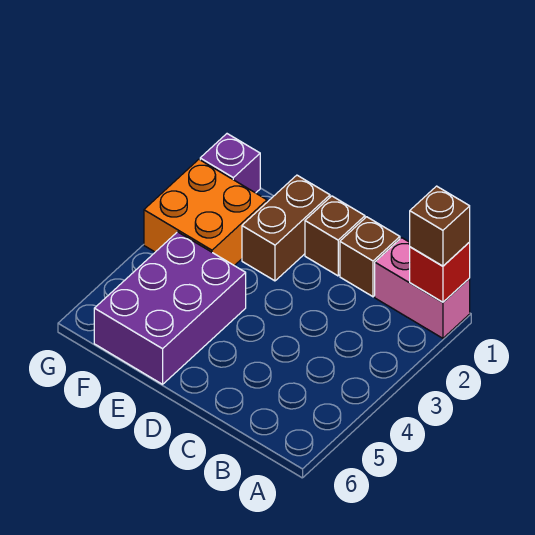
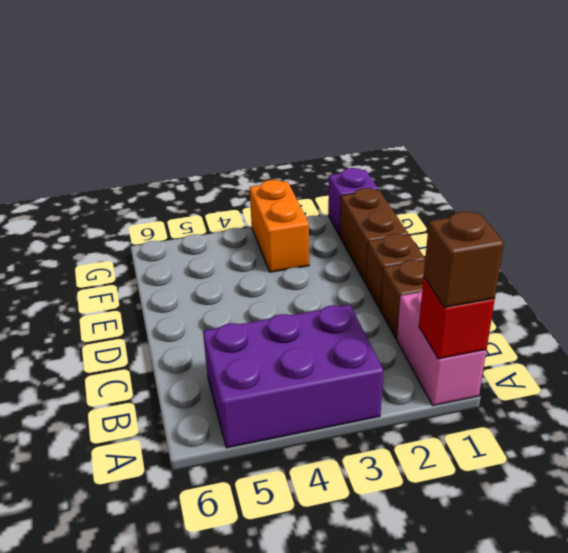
brown brick E1:E2 level 1 -> brown brick E1:F1 level 1
purple brick E4:F6 level 1 -> purple brick A3:B5 level 1
orange brick F2:G3 level 1 -> orange brick F3:G3 level 1

